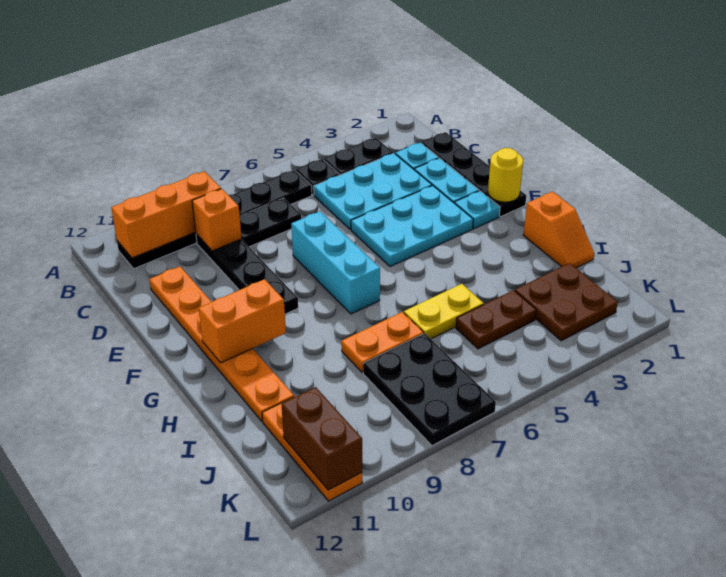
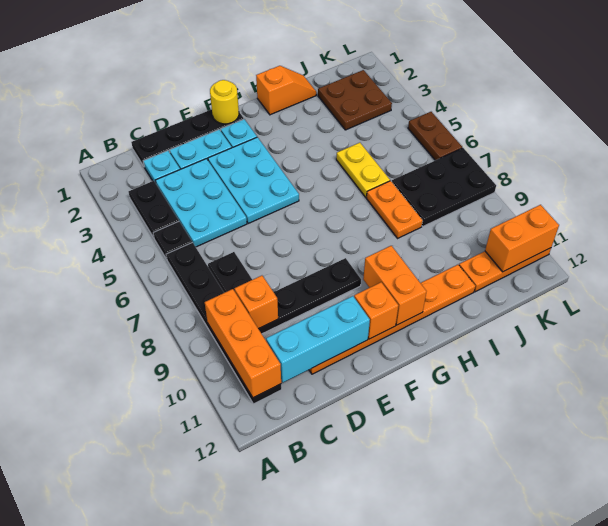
cyan brick E7:G7 level 1 -> cyan brick C11:E11 level 2
none -> orange brick F11 level 2
brown plate J4:J5 level 1 -> brown plate L5:L6 level 1
brown brick K11:L11 level 2 -> orange brick K11:L11 level 2

